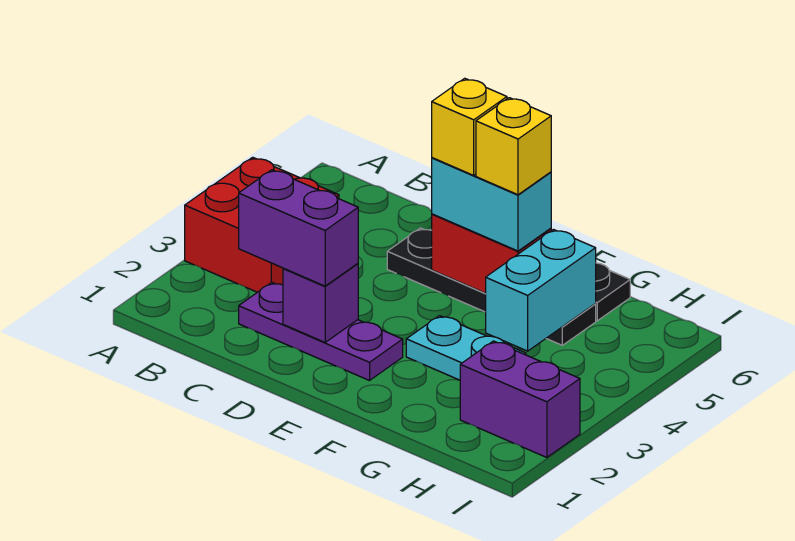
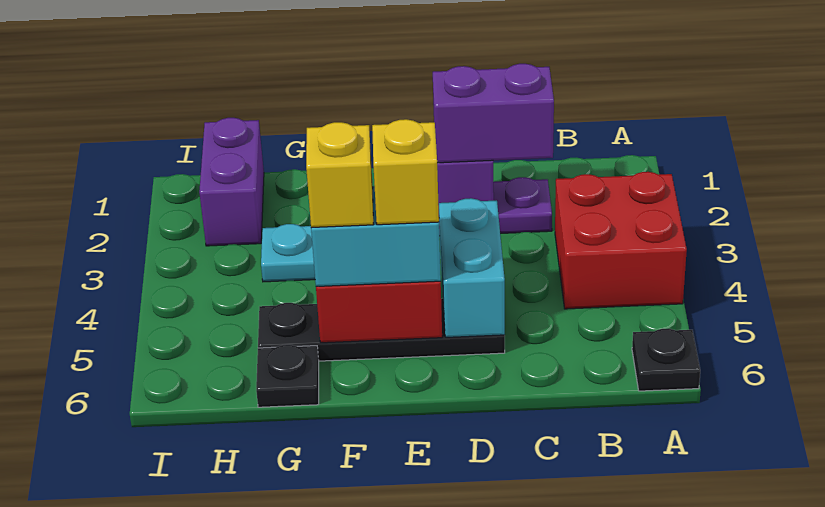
none -> black plate A6 level 1
cyan brick G4:G5 level 2 -> cyan brick D4:D5 level 2
purple brick H2:I2 level 1 -> purple brick H1:H2 level 1

